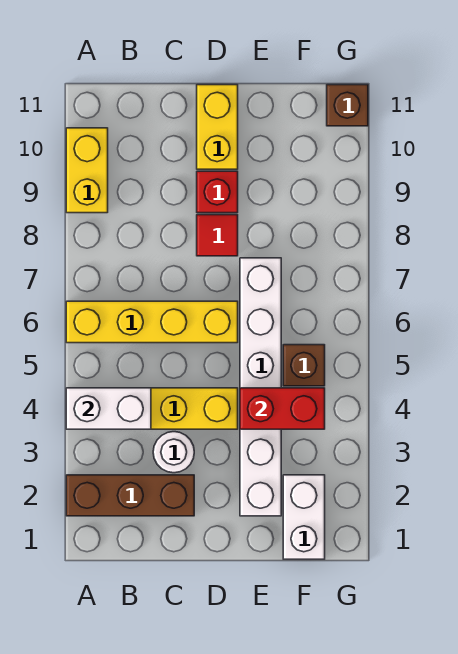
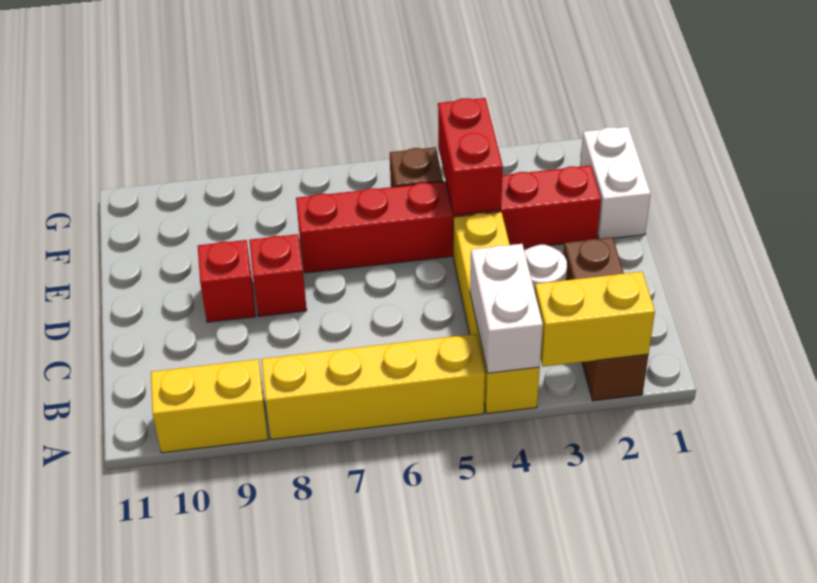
yellow brick A6:D6 level 1 -> yellow brick A5:A8 level 1
red tile D8 level 1 -> red brick D8 level 1
yellow brick D10:D11 level 1 -> yellow brick A2:A3 level 2
white brick E2:E7 level 1 -> red brick E2:E7 level 1
white brick F1:F2 level 1 -> white brick E1:F1 level 1
brown brick G11 level 1 -> none

